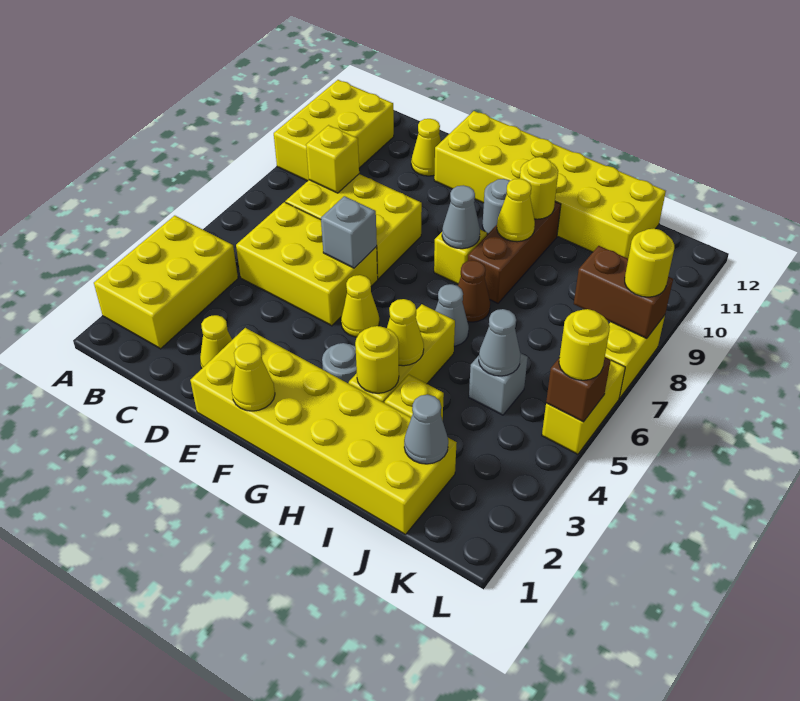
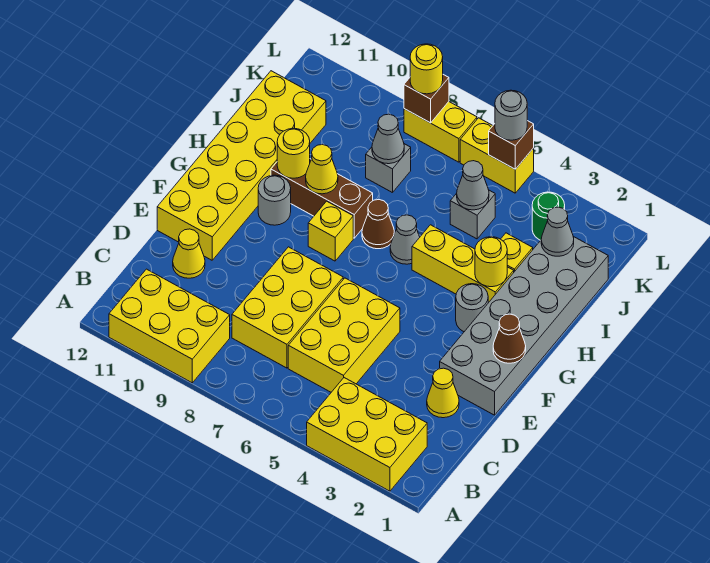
yellow brick C8 level 2 -> none
yellow brick E1:J2 level 1 -> grey brick E1:J2 level 1
grey brick E6 level 2 -> grey brick J8 level 1
yellow cone F1 level 2 -> brown cone F1 level 2
yellow cone F5 level 1 -> none
grey cone G8 level 2 -> grey cone J8 level 2
yellow cone H4 level 2 -> none
none -> green round brick K3 level 1
brown brick K8:L8 level 2 -> brown brick L8 level 2
yellow round brick L5 level 3 -> grey round brick L5 level 3

